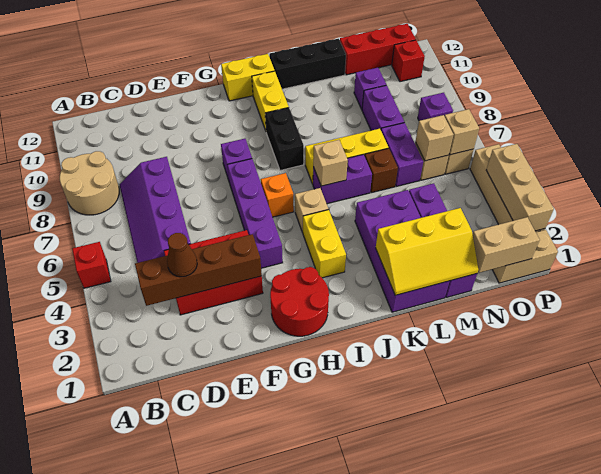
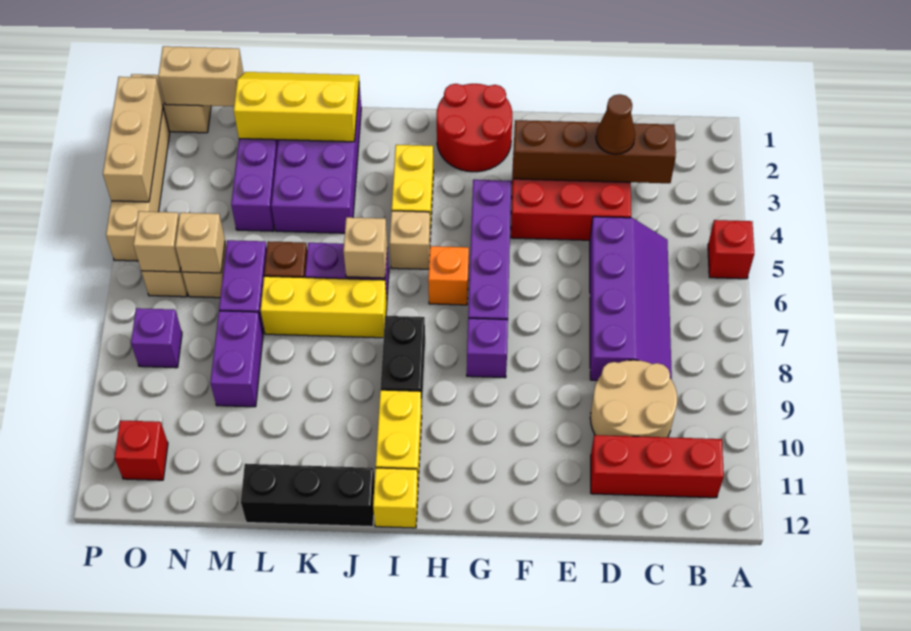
tan round brick A8:B9 level 1 -> tan round brick C9:D10 level 1
yellow brick H12:I12 level 1 -> yellow brick I12 level 1
purple brick M10 level 1 -> none
red brick M12:O12 level 1 -> red brick B11:D11 level 1

